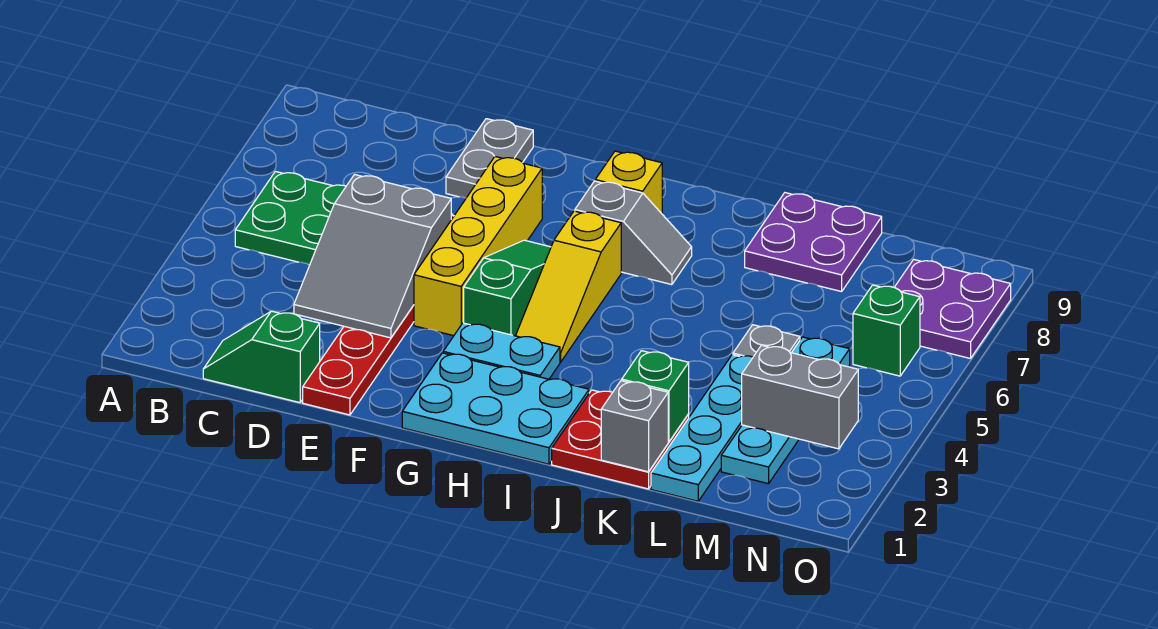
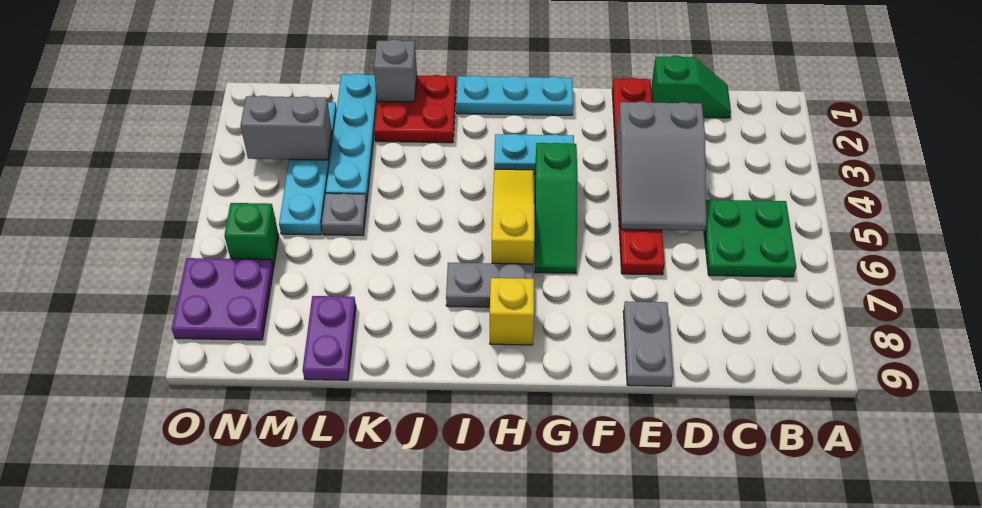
grey slope D3:E5 level 2 top 5 -> grey slope D3:E5 level 2 top 3
yellow brick F4:F7 level 1 -> none
cyan plate G1:I2 level 1 -> cyan plate G1:I1 level 1
grey slope H7:I7 level 1 top H -> grey plate H7:I7 level 1
green brick K2 level 2 -> none
purple plate K8:L9 level 1 -> purple plate L8:L9 level 1

